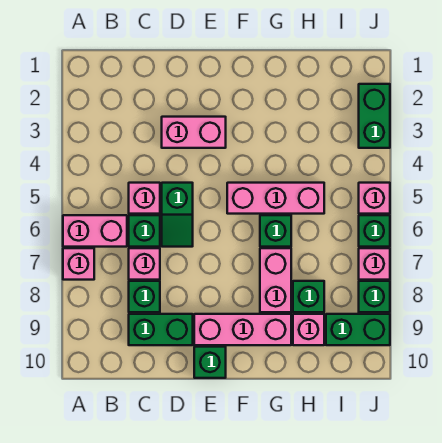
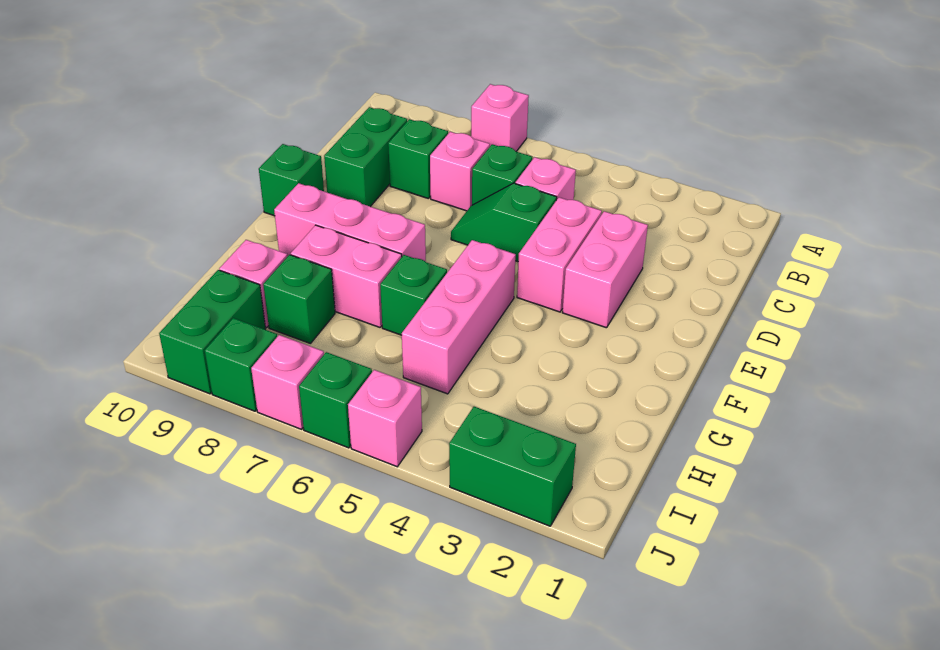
pink brick A6:B6 level 1 -> pink brick D4:E4 level 1
pink brick E9:G9 level 1 -> pink brick F7:F9 level 1

